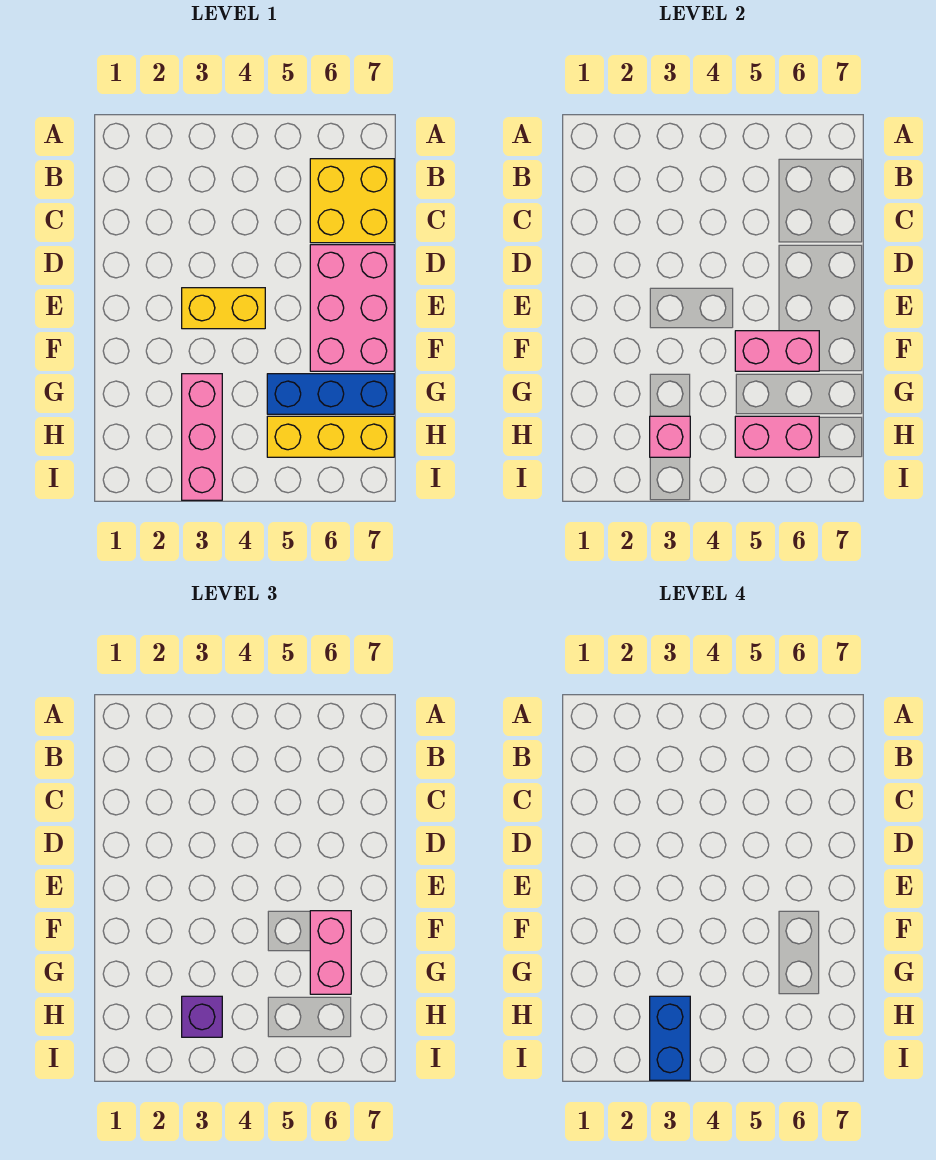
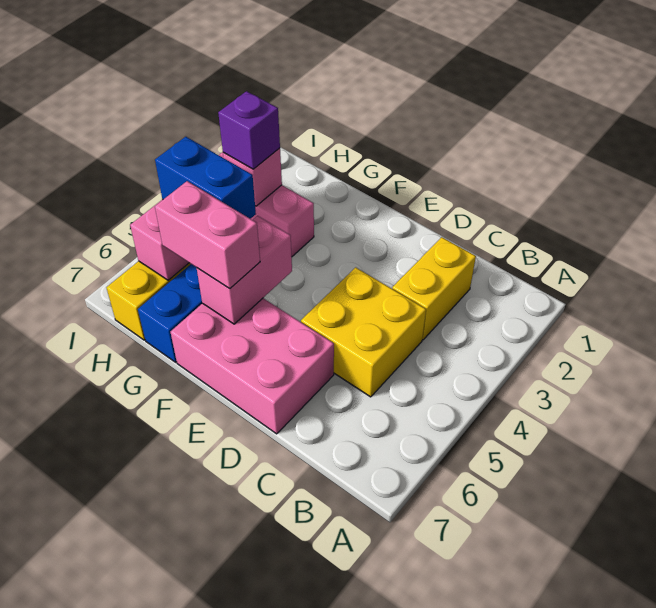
yellow brick B6:C7 level 1 -> yellow brick C4:D5 level 1
yellow brick E3:E4 level 1 -> yellow brick C2:C3 level 1
blue brick H3:I3 level 4 -> blue brick G5:H5 level 3

